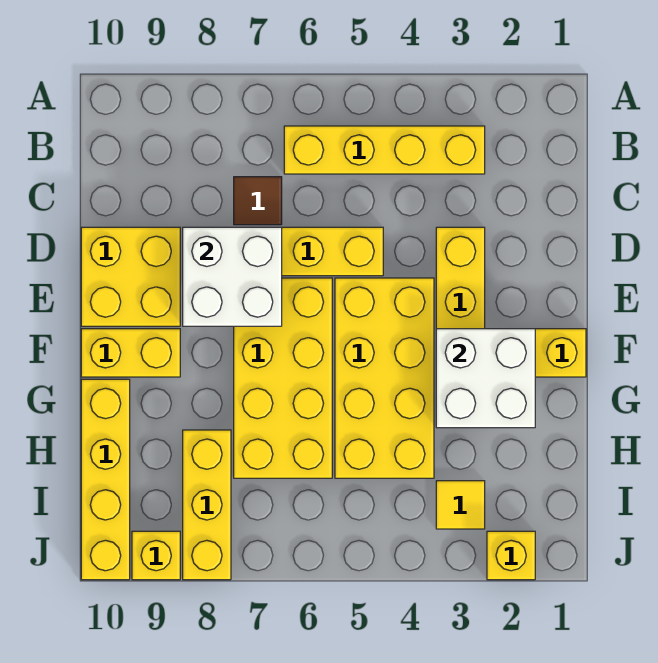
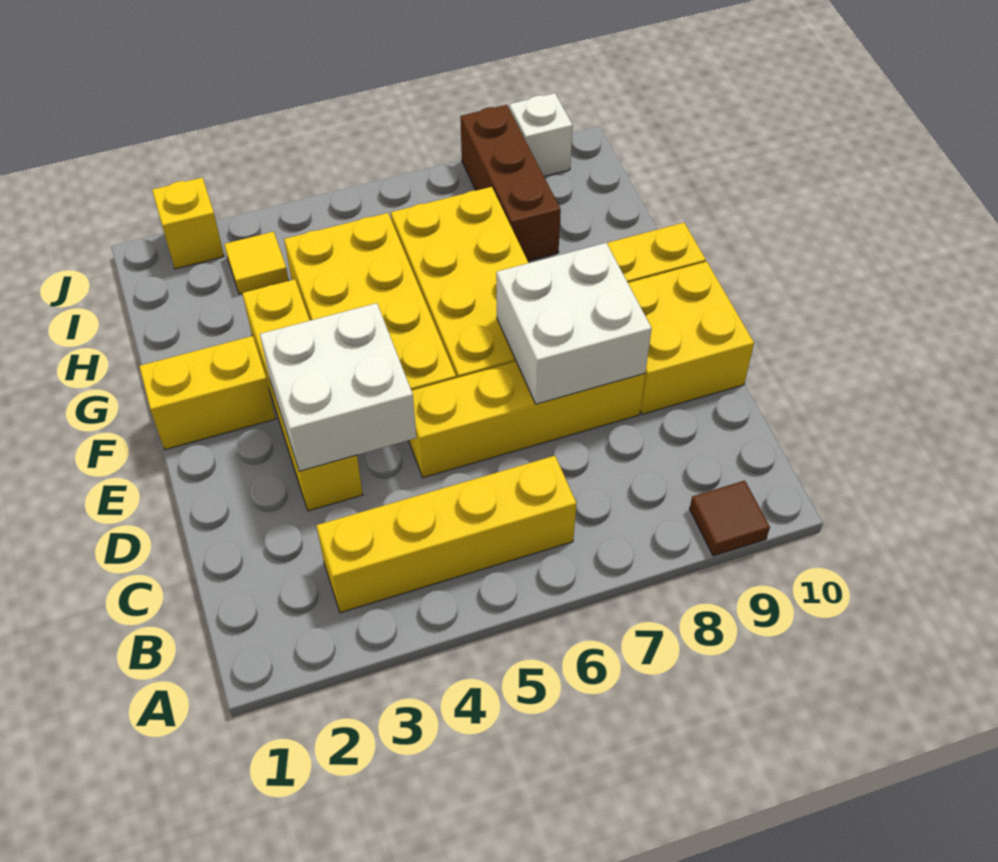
brown tile C7 level 1 -> brown tile A9 level 1
white brick F2:G3 level 2 -> white brick D3:E4 level 2
yellow brick G10:J10 level 1 -> none
yellow brick H8:J8 level 1 -> brown brick H8:J8 level 1
yellow brick J9 level 1 -> white brick J9 level 1

